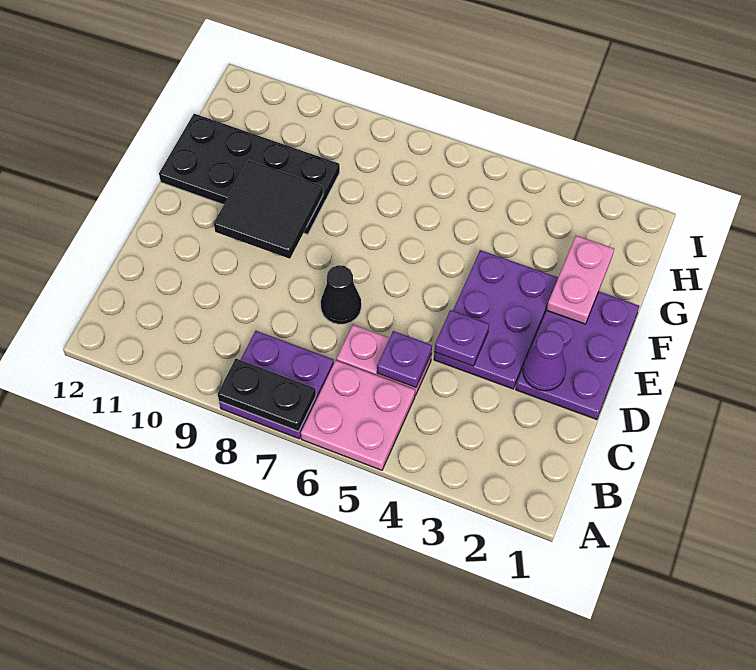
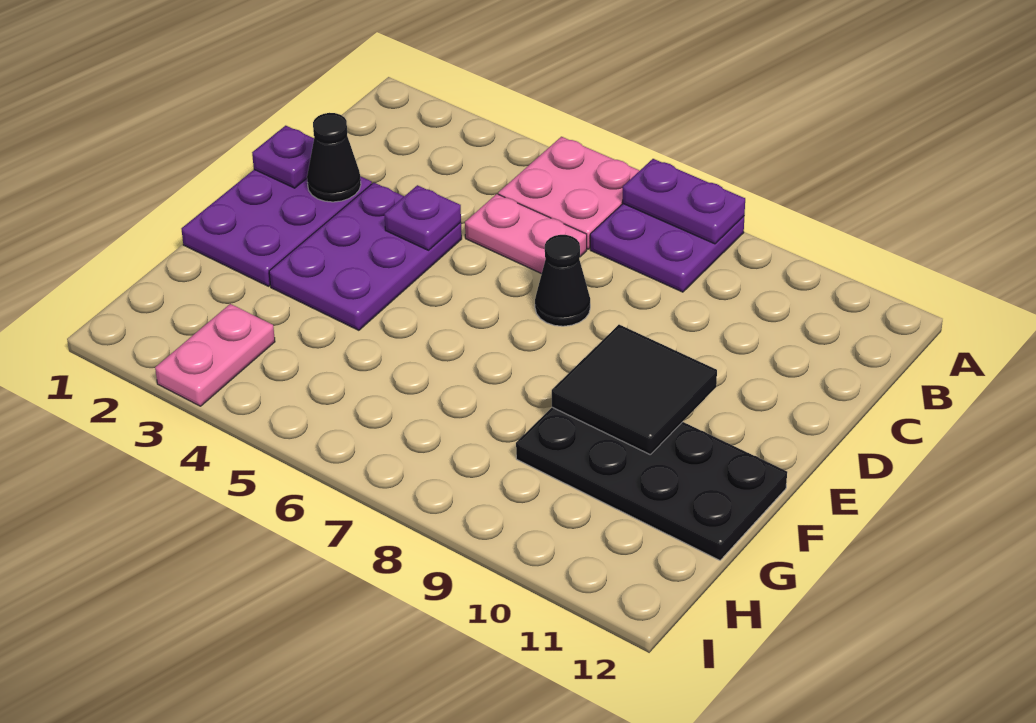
black plate A7:A8 level 2 -> purple plate A7:A8 level 2
purple plate C5 level 2 -> purple plate D1 level 2
purple cone D2 level 2 -> black cone D2 level 2
pink plate F2:G2 level 2 -> pink plate H3:I3 level 1

